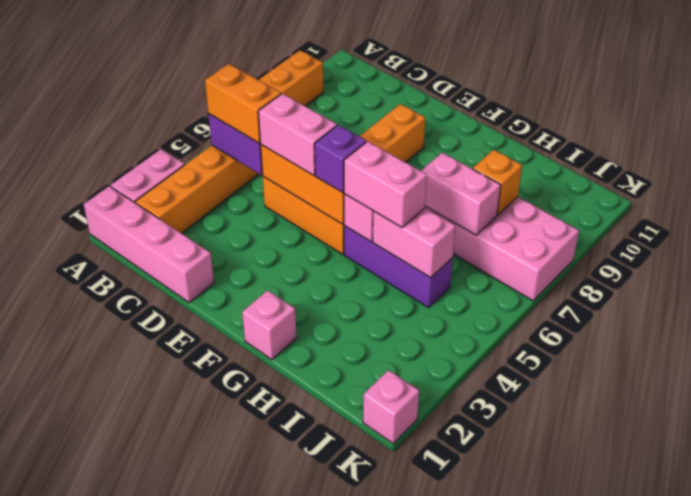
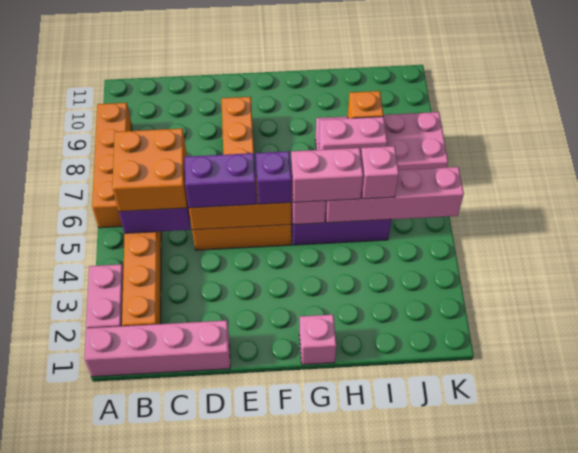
orange brick B5:C5 level 3 -> orange brick B5:C6 level 3
pink brick D5:E5 level 3 -> purple brick D5:E5 level 3
pink brick H5:I5 level 2 -> pink brick H5:K5 level 2
pink brick K1 level 1 -> pink brick I5 level 3

